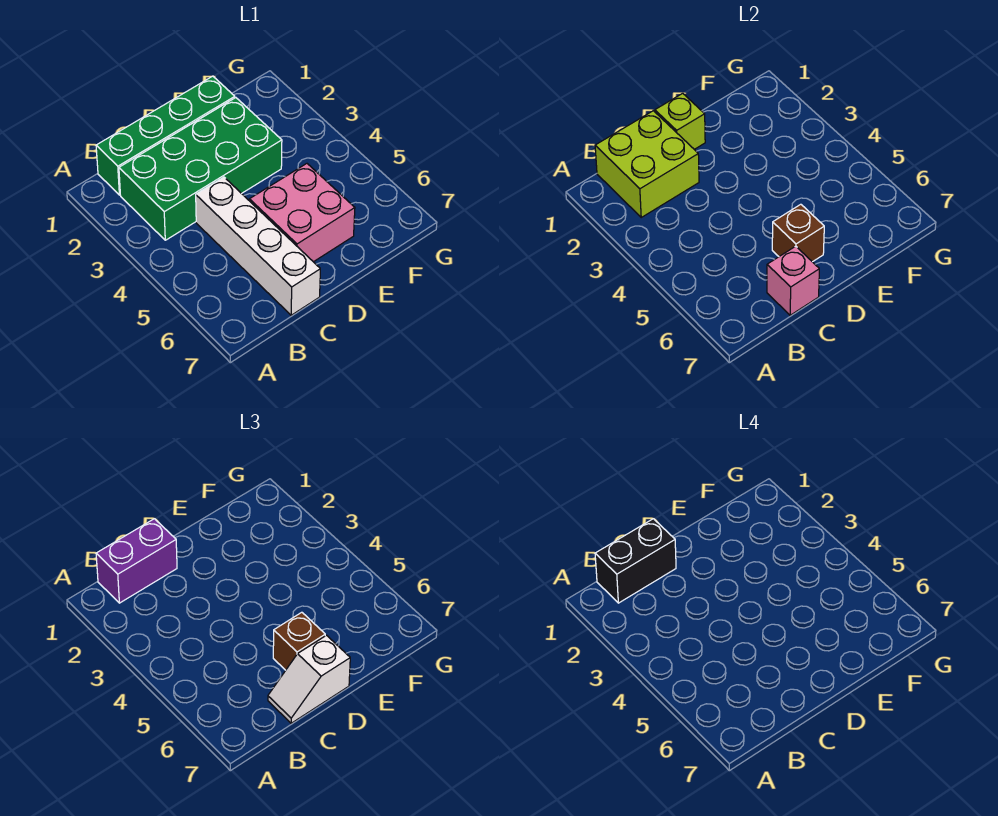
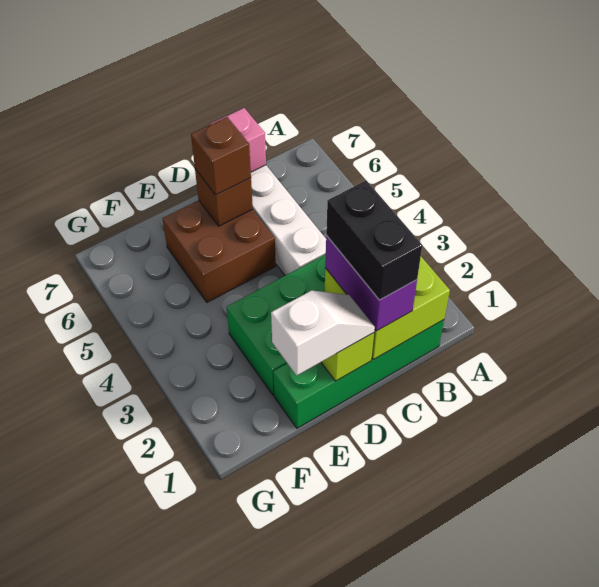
purple brick B1:C1 level 3 -> purple brick C1:C2 level 3
black brick B1:C1 level 4 -> black brick C1:C2 level 4
white slope C7:D7 level 3 top D -> white slope D1:E1 level 3 top E
pink brick D5:E6 level 1 -> brown brick D5:E6 level 1

